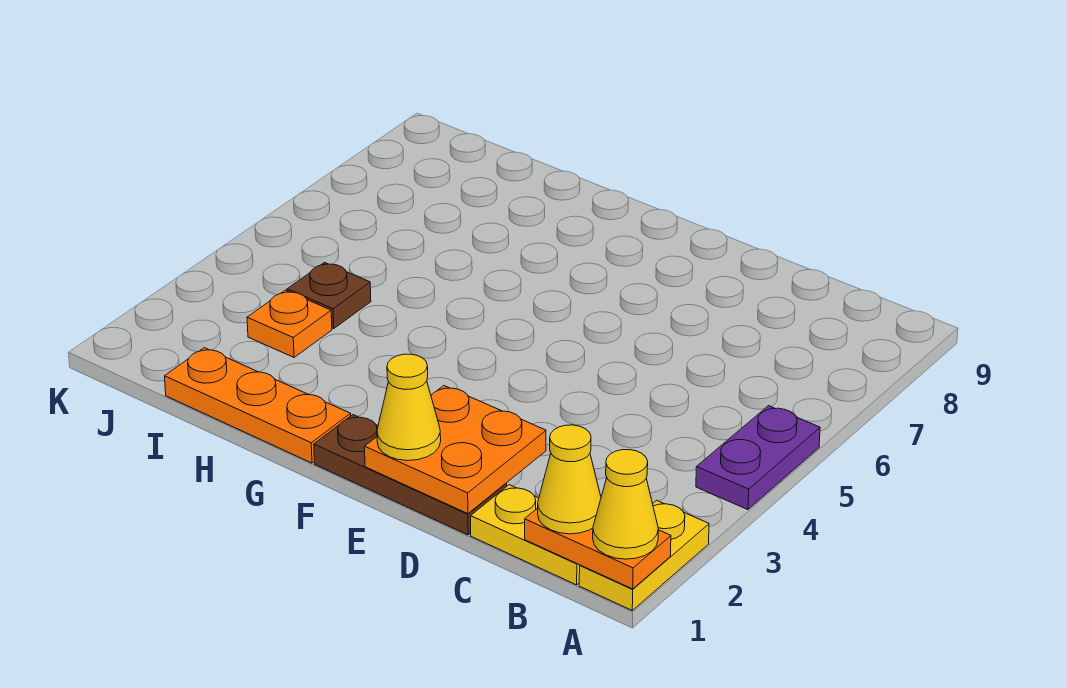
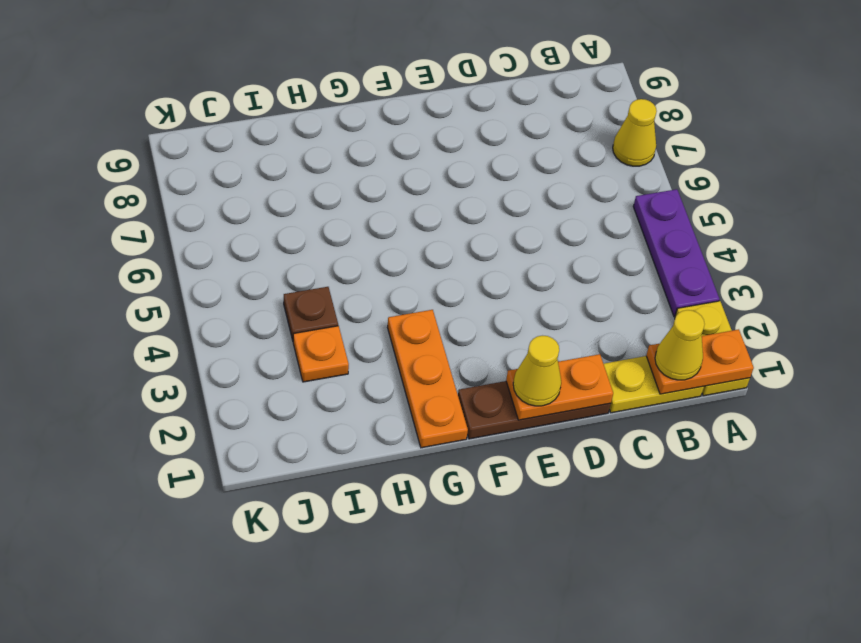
yellow cone A1 level 3 -> yellow cone A7 level 1
purple plate A4:A5 level 1 -> purple plate A3:A5 level 1
orange plate D1:E2 level 2 -> orange plate D1:E1 level 2
orange plate G1:I1 level 1 -> orange plate G1:G3 level 1

